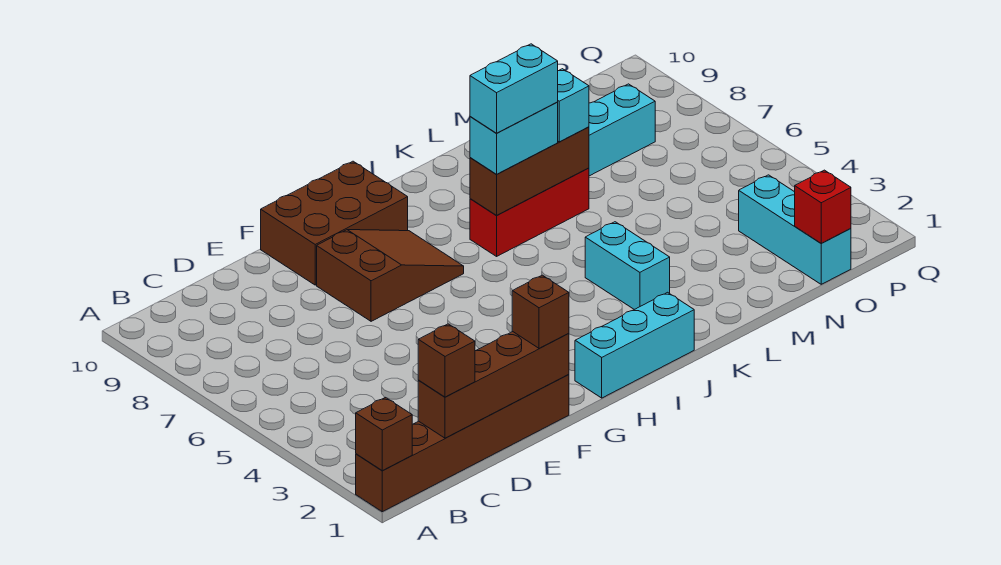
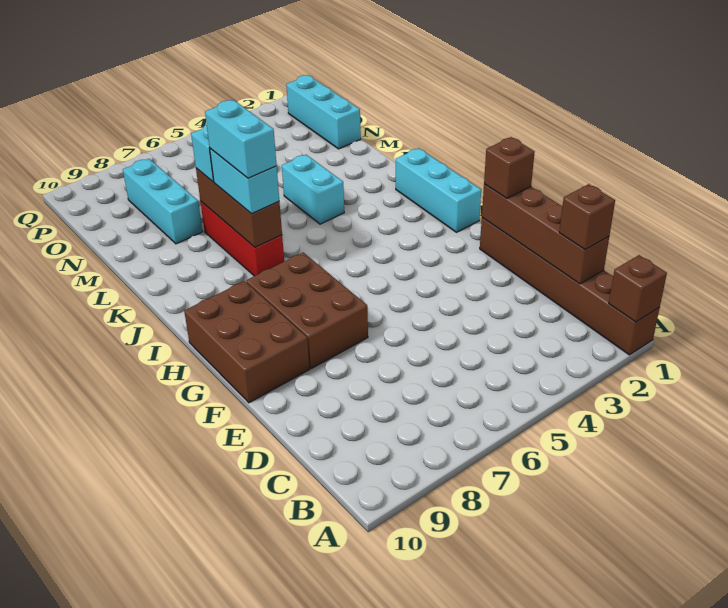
brown slope F7:H8 level 1 top F -> brown brick F7:H8 level 1
cyan brick K3:K4 level 1 -> cyan brick K4:L4 level 1
cyan brick O1:O3 level 1 -> cyan brick N1:P1 level 1
red brick O1 level 2 -> none

